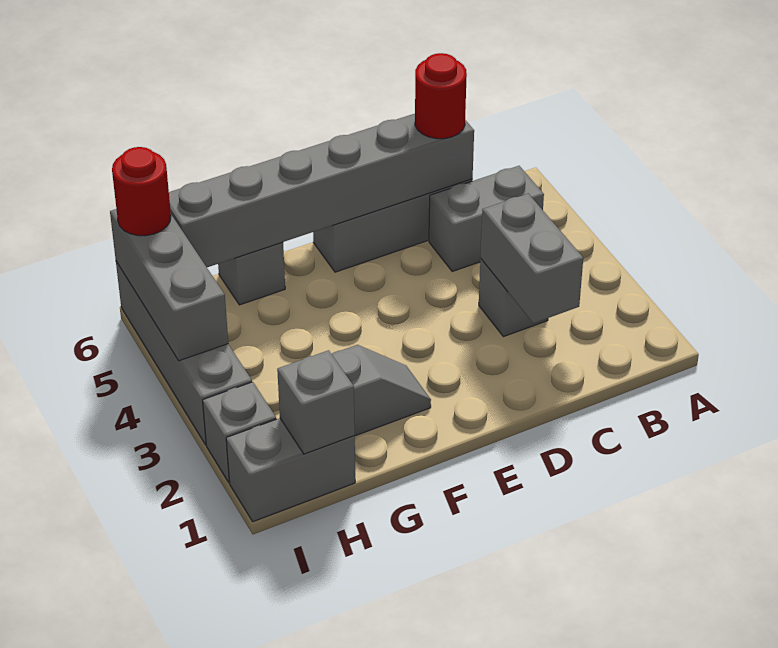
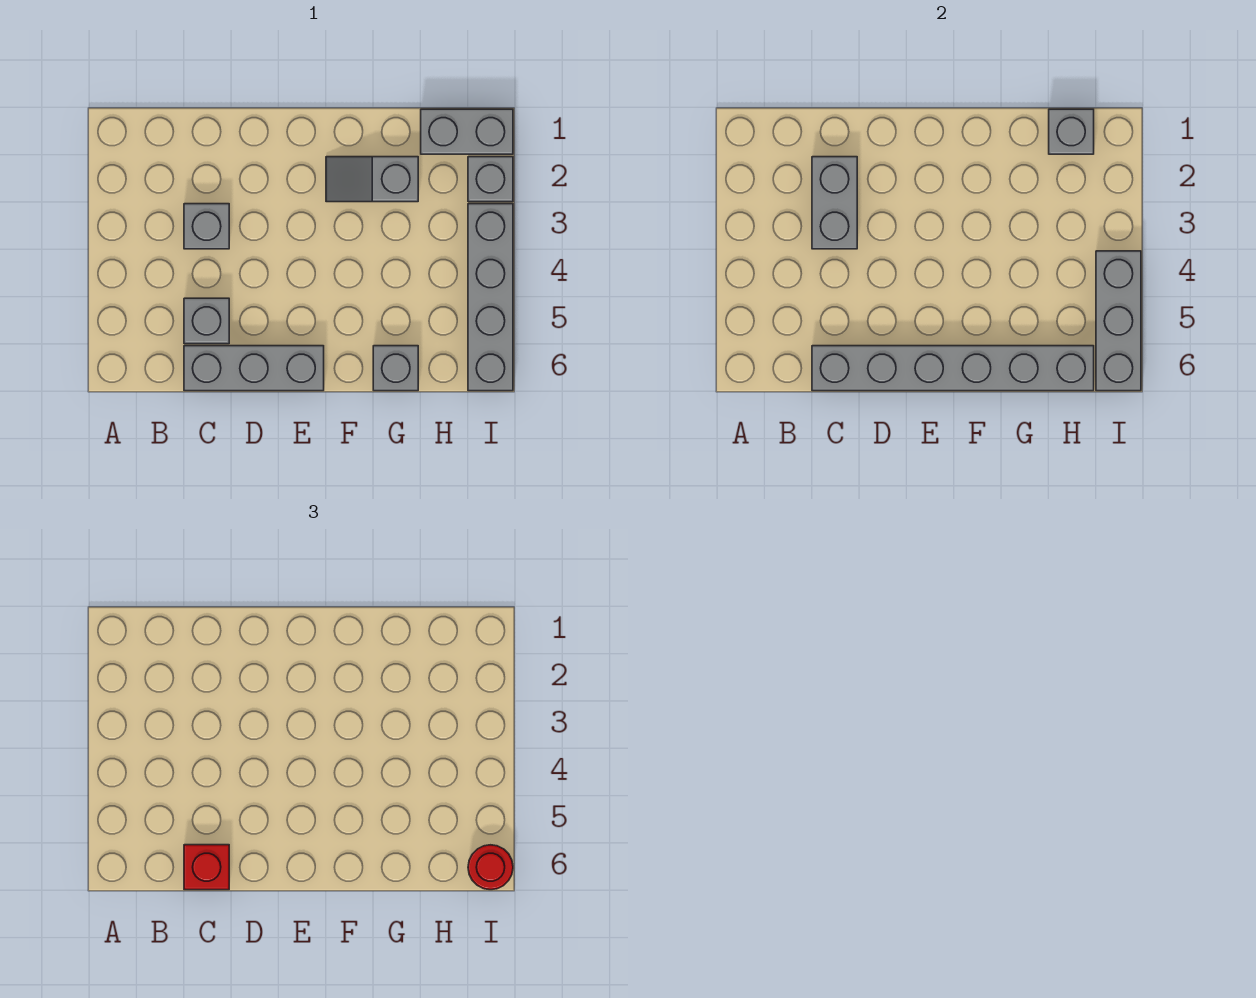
grey brick B5:C5 level 1 -> grey brick C5 level 1
red round brick C6 level 3 -> red brick C6 level 3

